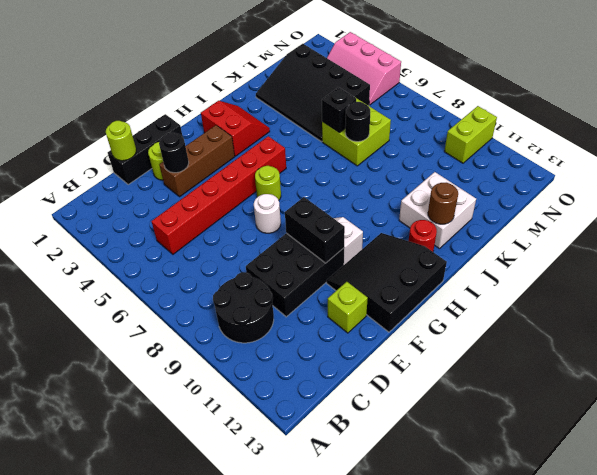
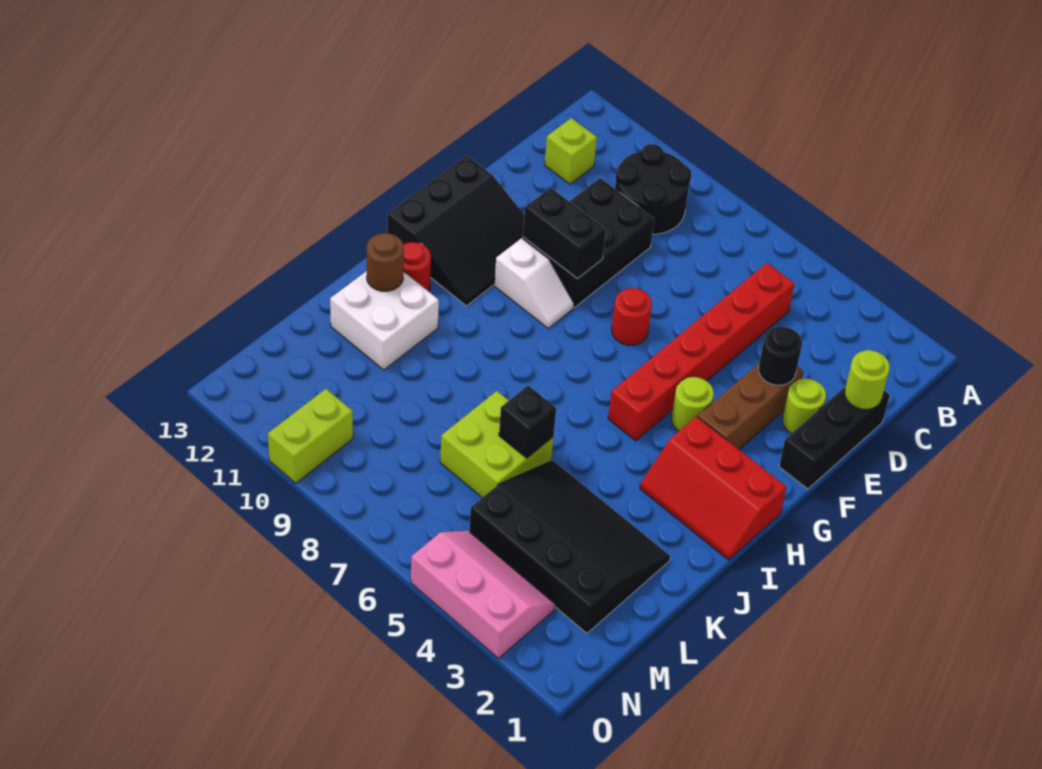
lime brick E12 level 1 -> lime brick C12 level 1
white round brick F7 level 1 -> red round brick F7 level 1
lime round brick G6 level 1 -> lime round brick G4 level 1
red slope H2:I3 level 1 top H -> red slope H1:I3 level 1 top H
black round brick K7 level 2 -> none

